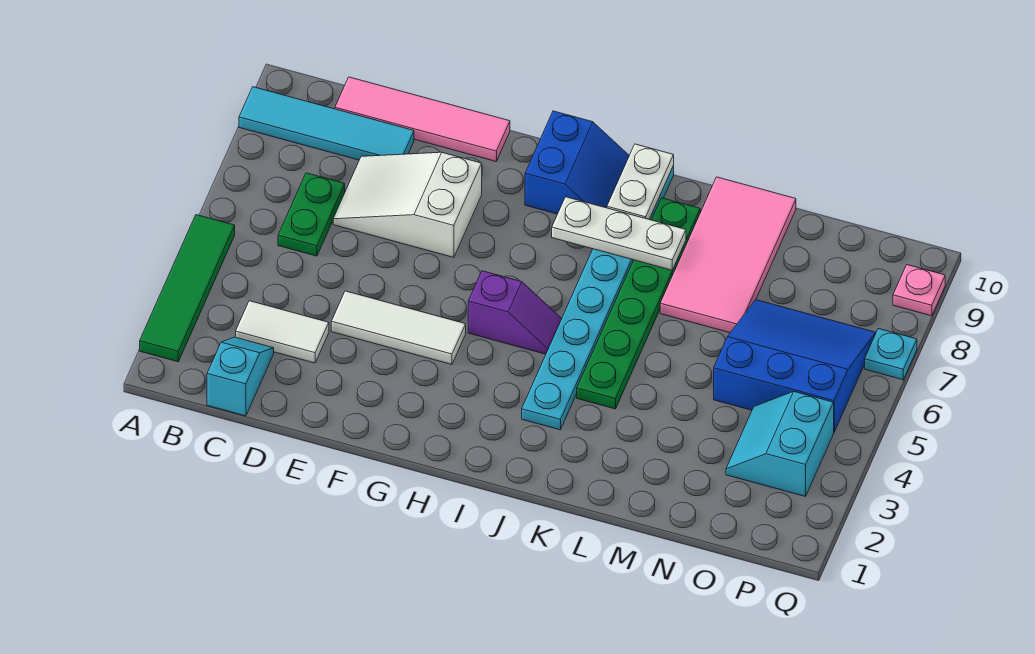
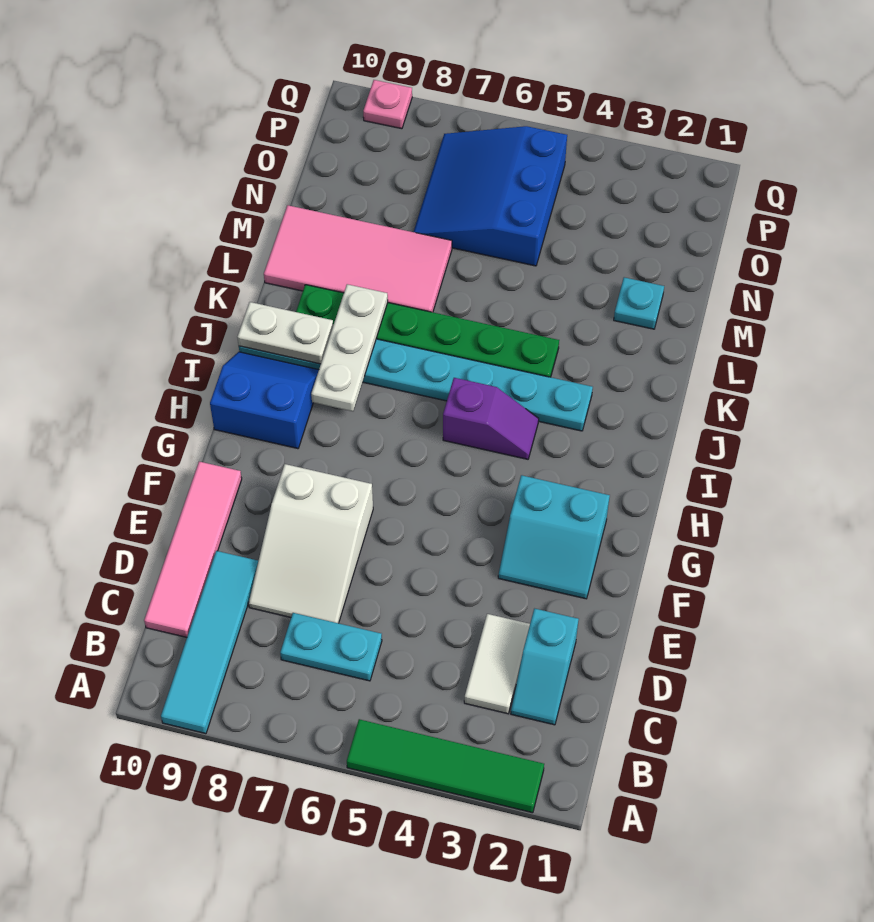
cyan slope C1:C2 level 1 top 1 -> cyan slope C2:D2 level 1 top D
green plate C6:C7 level 1 -> cyan plate C6:C7 level 1
white tile E4:G4 level 1 -> none
purple slope H5:I5 level 1 top H -> purple slope I4:I5 level 1 top 5
cyan slope O3:P4 level 1 top P -> cyan slope F2:G3 level 1 top G
cyan plate Q7 level 1 -> cyan plate M2 level 1

